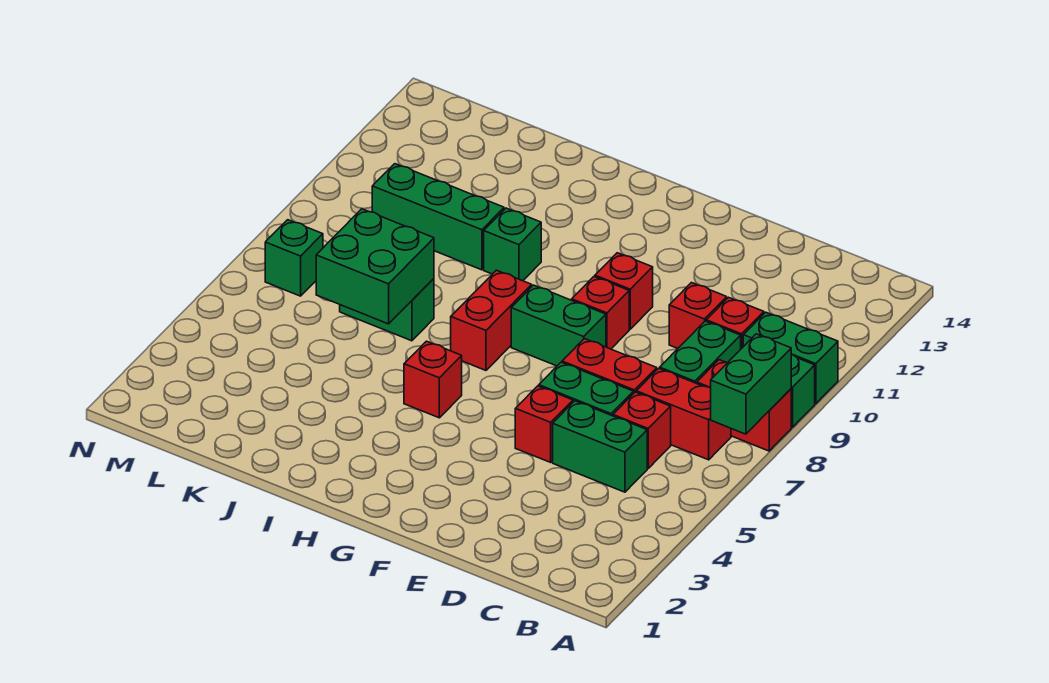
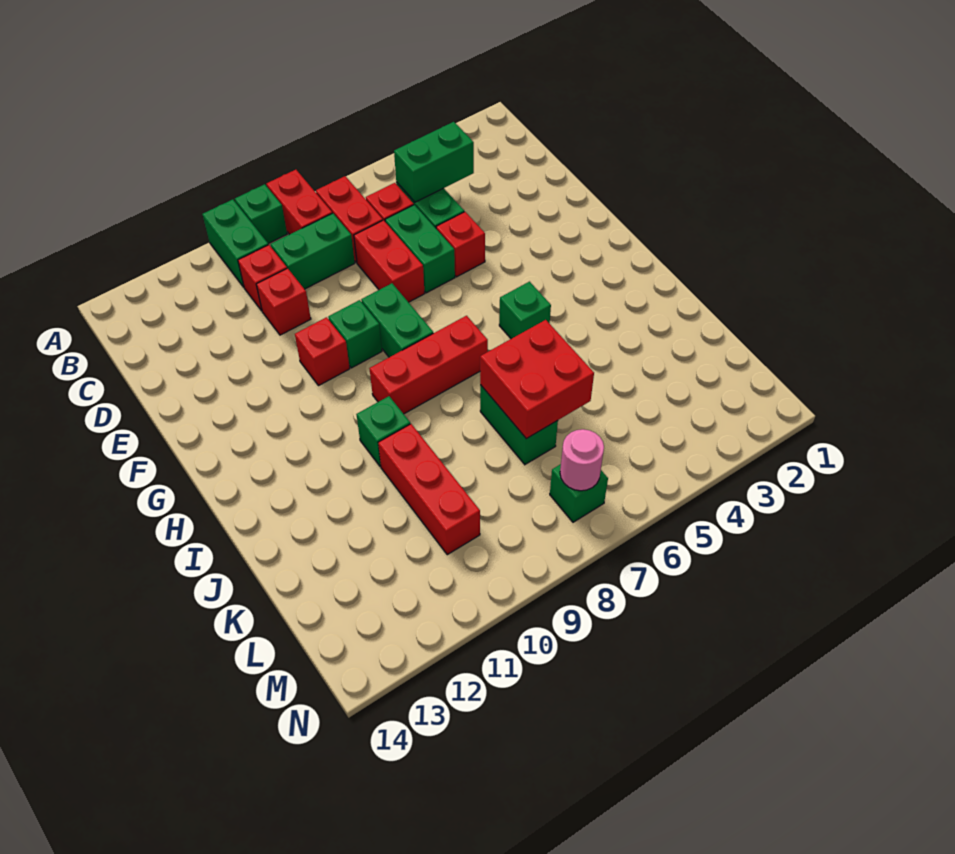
green brick A7:A8 level 2 -> green brick C4:C5 level 2
red brick F9 level 1 -> green brick F9 level 1
red brick H5 level 1 -> green brick H5 level 1
red brick H7:H8 level 1 -> red brick H7:H9 level 1
green brick J6:K7 level 2 -> red brick J6:K7 level 2
green brick J10:L10 level 1 -> red brick J10:L10 level 1
none -> pink round brick M7 level 2

